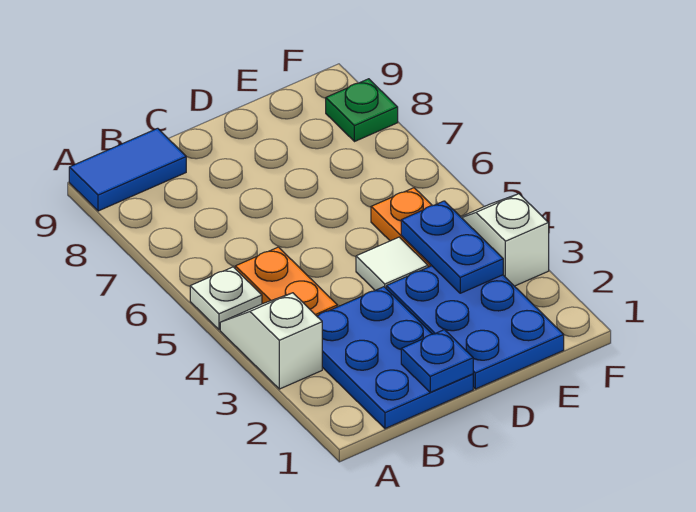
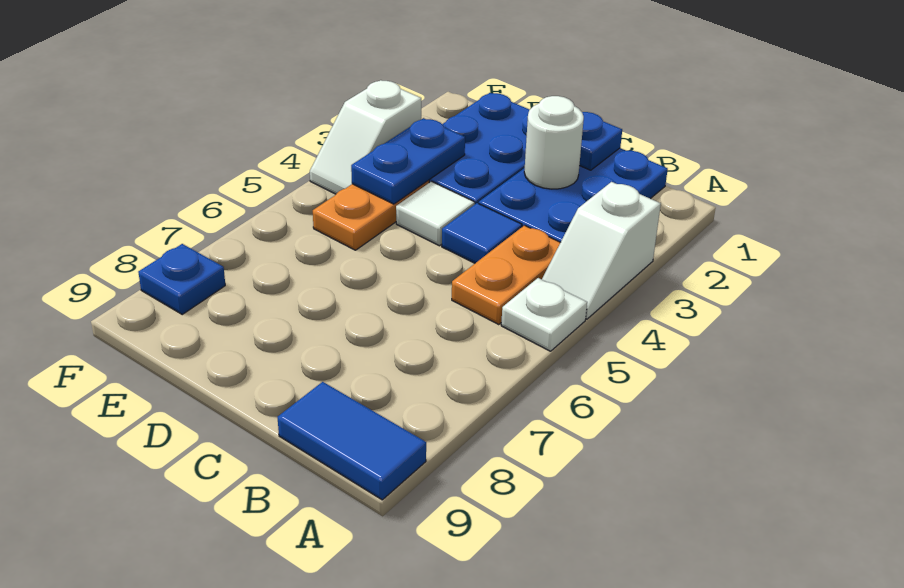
none -> white round brick C2 level 2
none -> blue tile C4 level 1
green plate F8 level 1 -> blue plate F8 level 1

